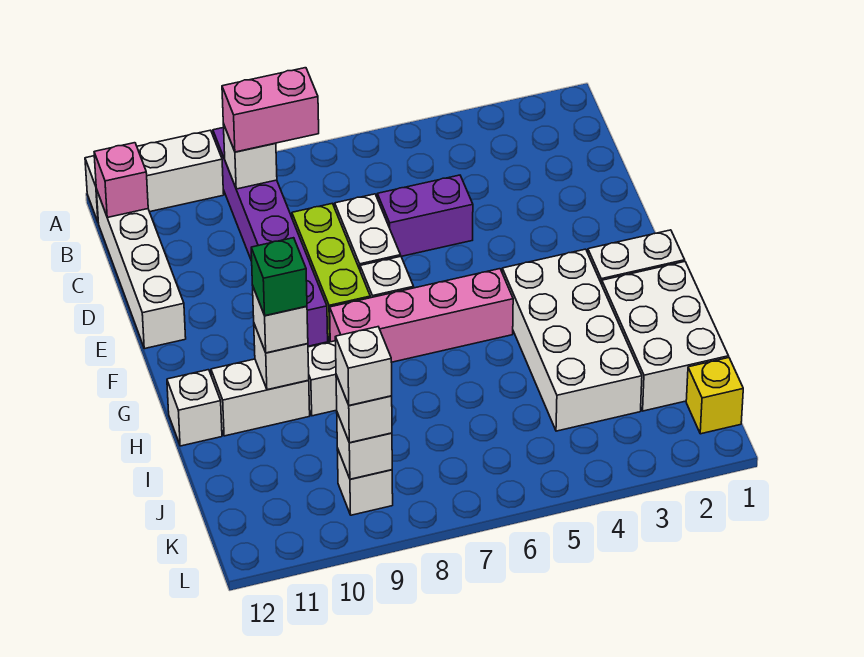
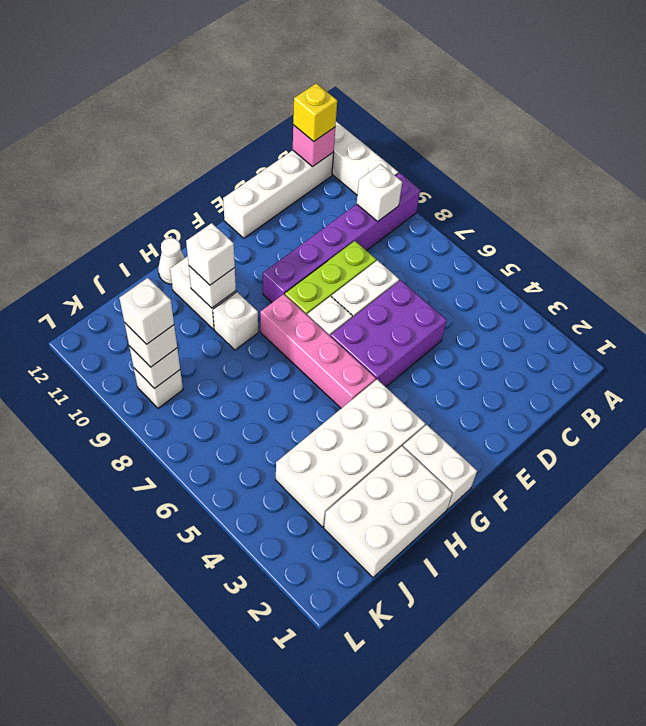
pink brick B8:B9 level 3 -> none
purple brick D5:D6 level 1 -> purple brick D5:F6 level 1
green brick H10 level 4 -> none
white brick H12 level 1 -> white cone H12 level 1
yellow brick K1 level 1 -> yellow brick B12 level 3

